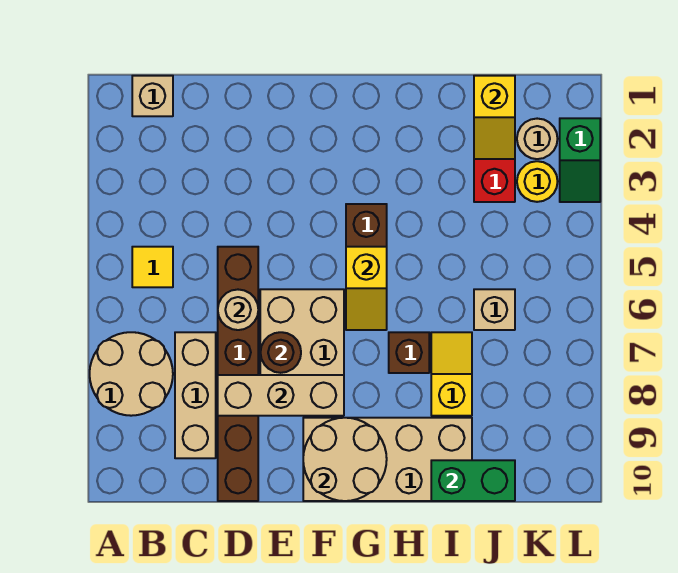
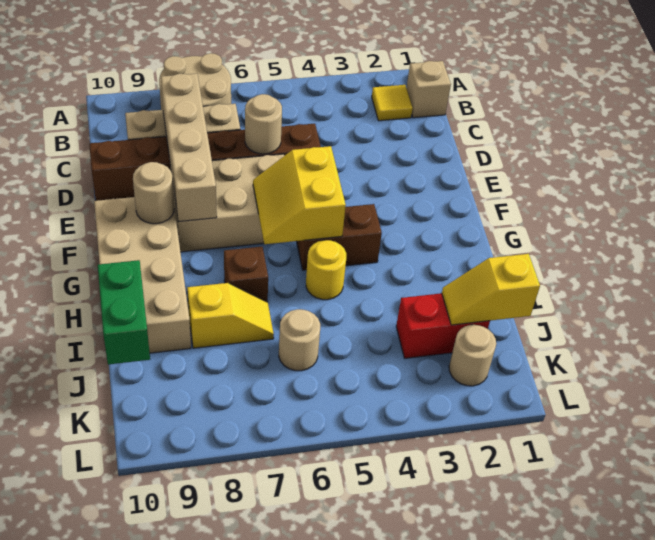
yellow tile B5 level 1 -> yellow tile B2 level 1
tan brick D8:F8 level 2 -> tan brick C8:F8 level 2
brown round brick E7 level 2 -> none
tan round brick F9:G10 level 2 -> tan round brick F9 level 2
yellow slope G5:G6 level 2 top 5 -> yellow slope F5:G6 level 2 top 5
tan brick J6 level 1 -> tan round brick J6 level 1
yellow round brick K3 level 1 -> yellow round brick H5 level 1
green slope L2:L3 level 1 top 2 -> none

